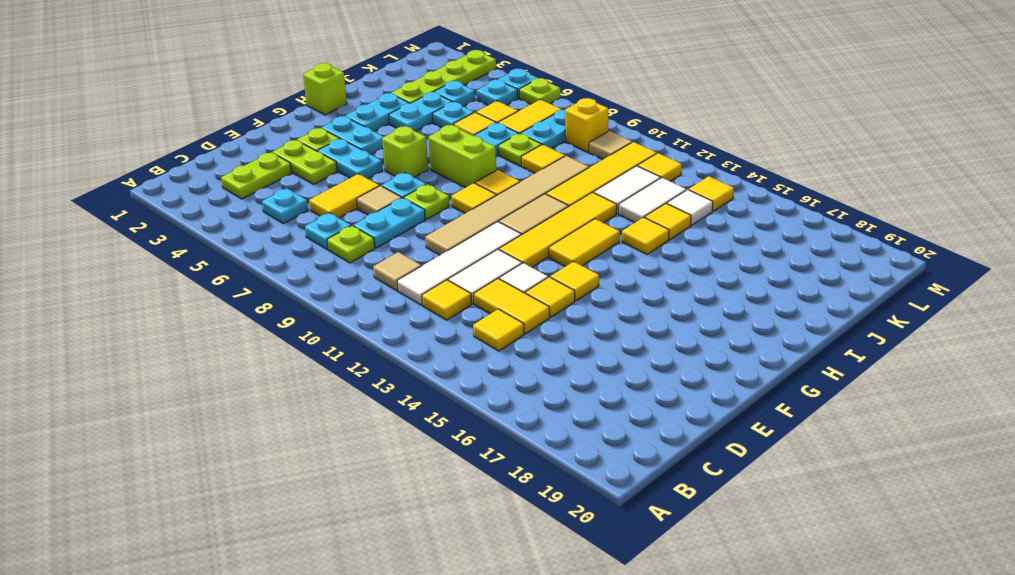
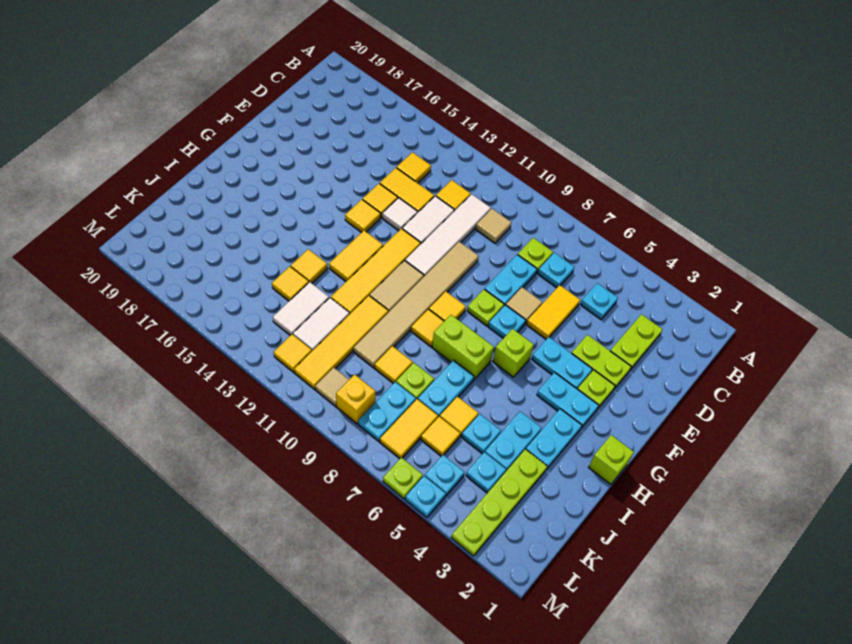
white tile K14 level 1 -> none
yellow tile L14 level 1 -> none

